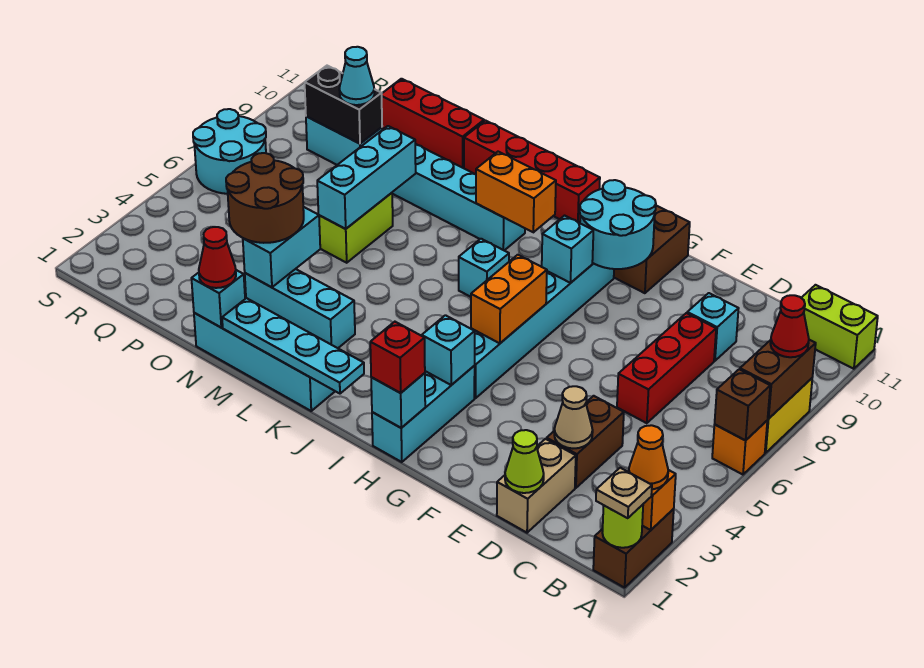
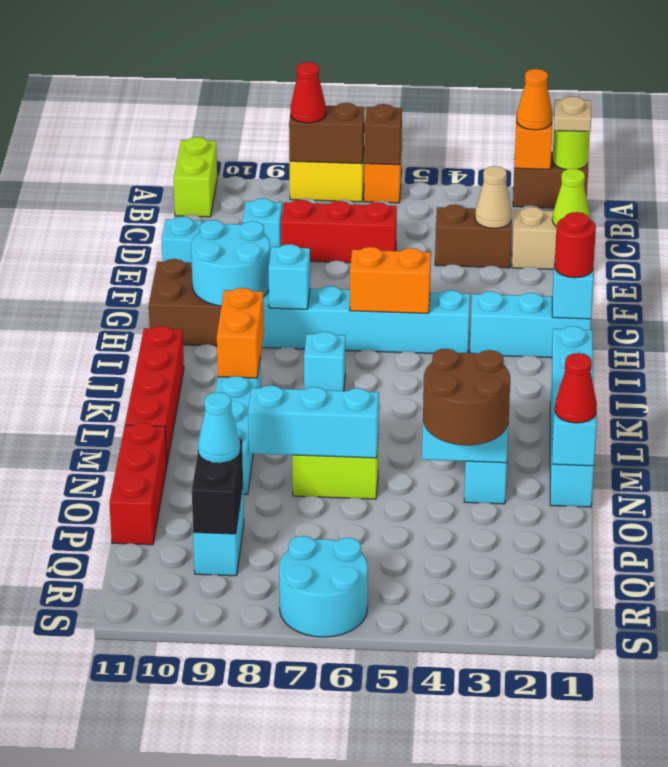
red brick H1 level 3 -> red round brick H1 level 3
cyan brick H3 level 2 -> cyan brick E11 level 1

